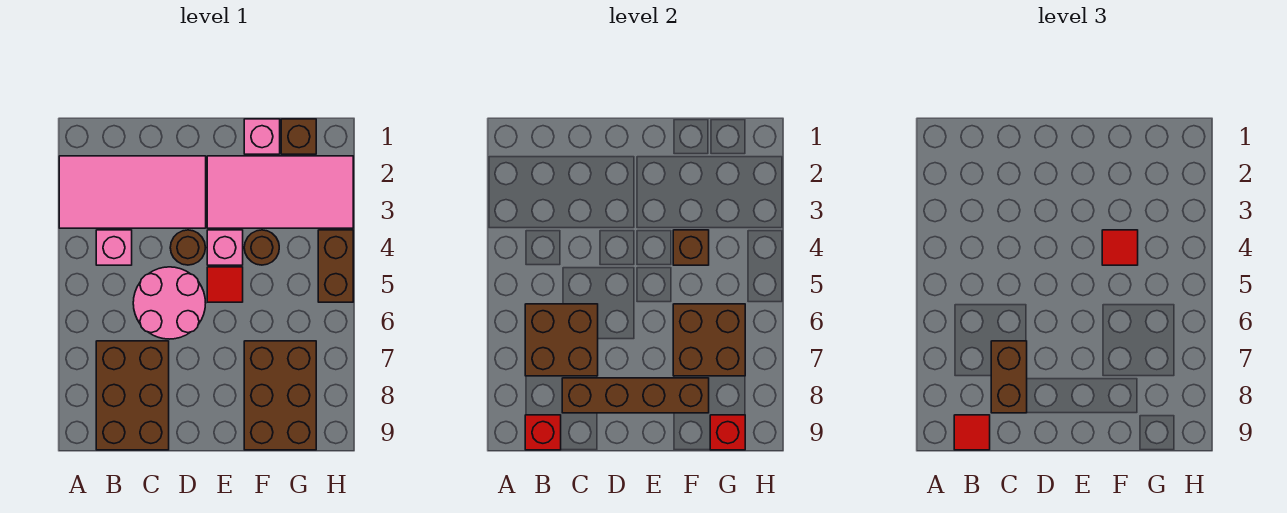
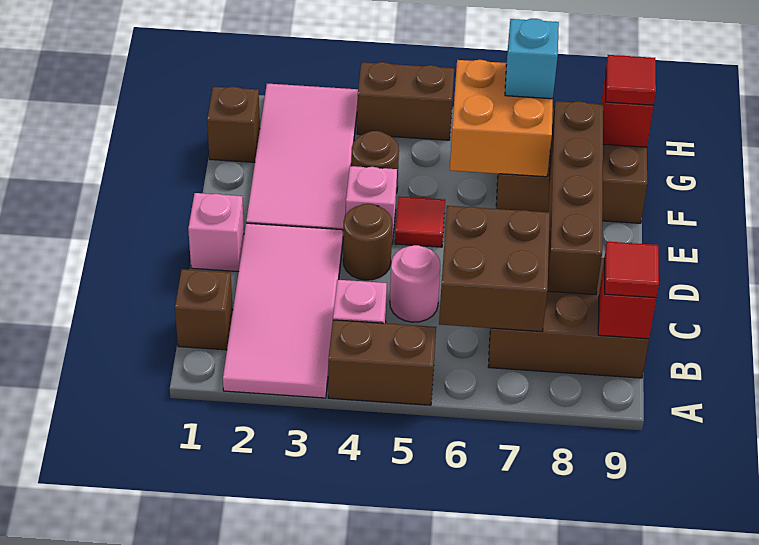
pink round brick C5:D6 level 1 -> pink round brick C5 level 1
brown brick C7:C8 level 3 -> brown brick A4:A5 level 1
pink brick F1 level 1 -> pink brick D1 level 1
brown brick F4 level 2 -> brown brick B1 level 1
red tile F4 level 3 -> red tile G9 level 3
brown brick F6:G7 level 2 -> orange brick F6:G7 level 2
none -> cyan brick G7 level 3

